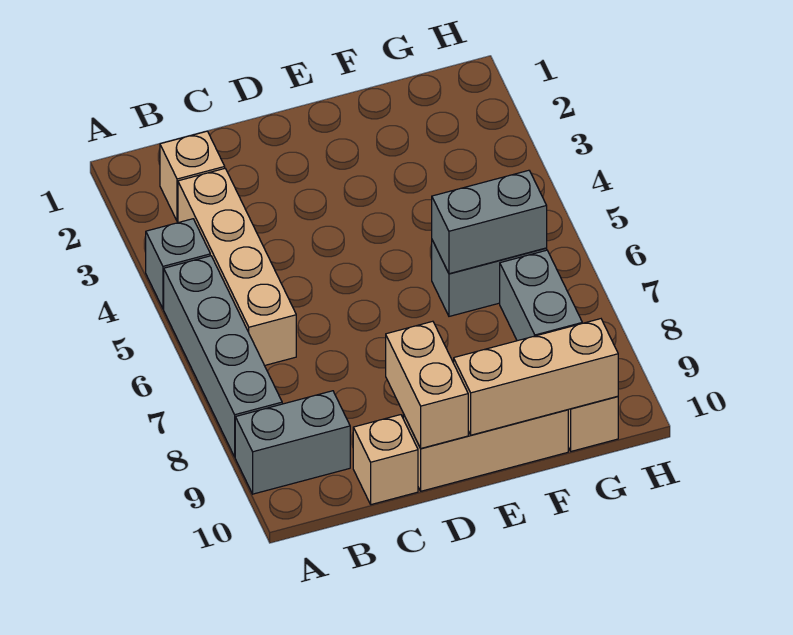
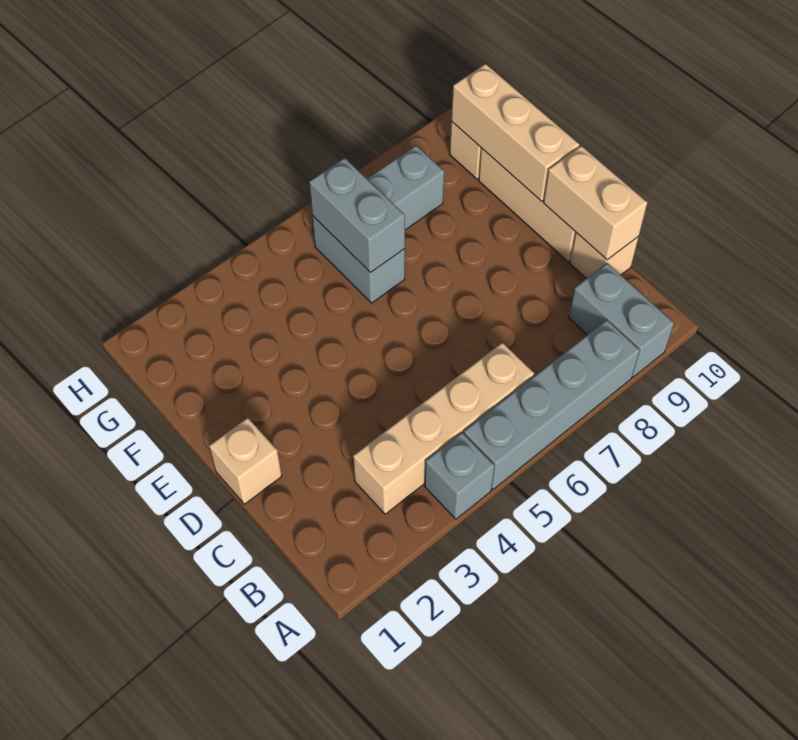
tan brick B2 level 1 -> tan brick D1 level 1
tan brick D9:D10 level 2 -> tan brick C10:D10 level 2

